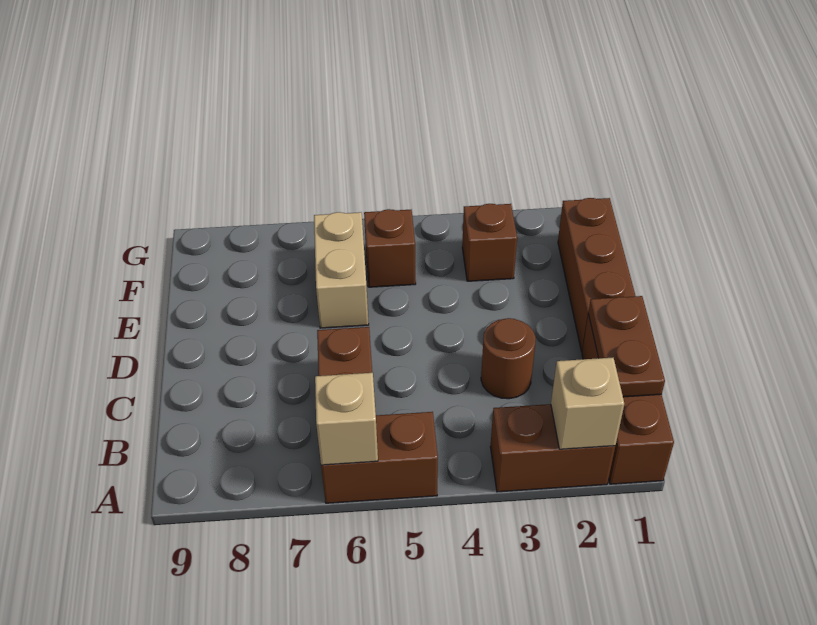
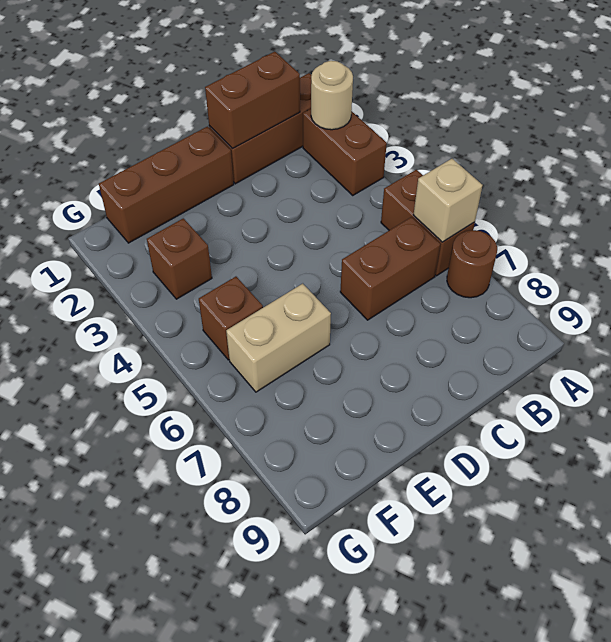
tan brick A2 level 2 -> tan round brick A2 level 2
brown plate B1:C1 level 2 -> brown brick B1:C1 level 2
brown round brick C3 level 1 -> brown round brick A7 level 1

